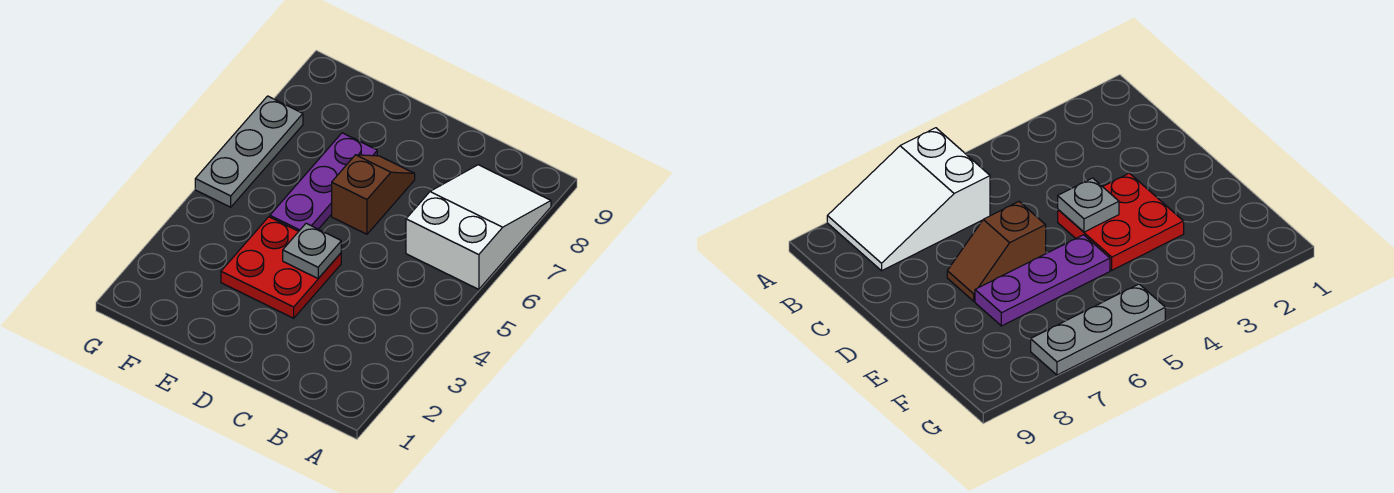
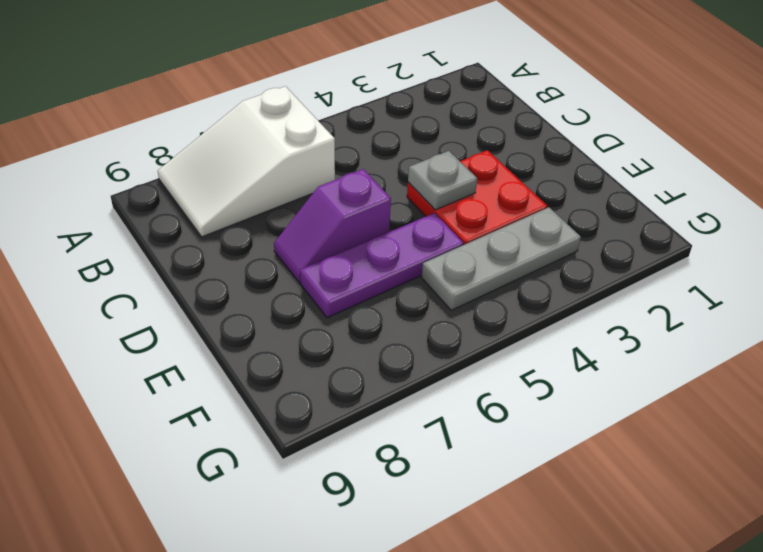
brown slope D6:D7 level 1 top 6 -> purple slope D6:D7 level 1 top 6
grey plate G5:G7 level 1 -> grey plate F3:F5 level 1

